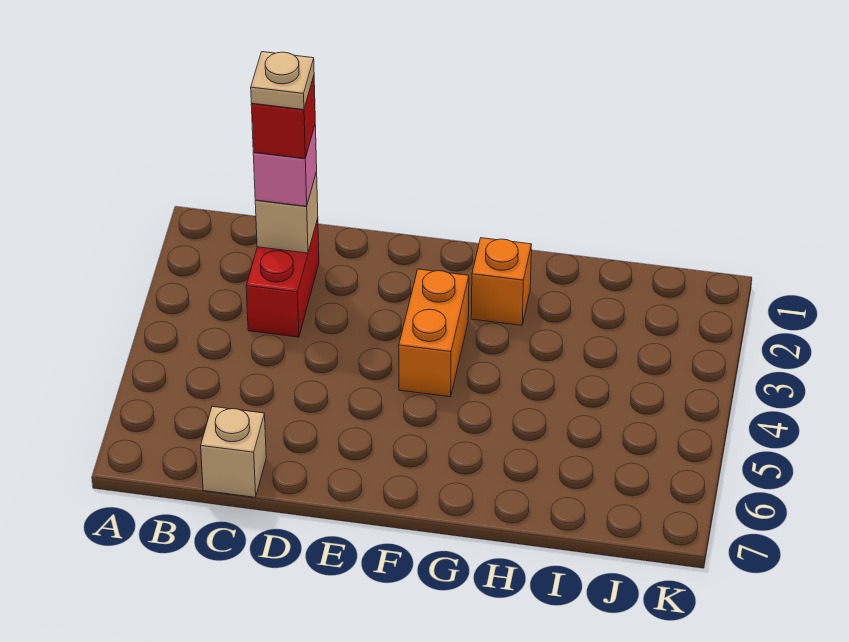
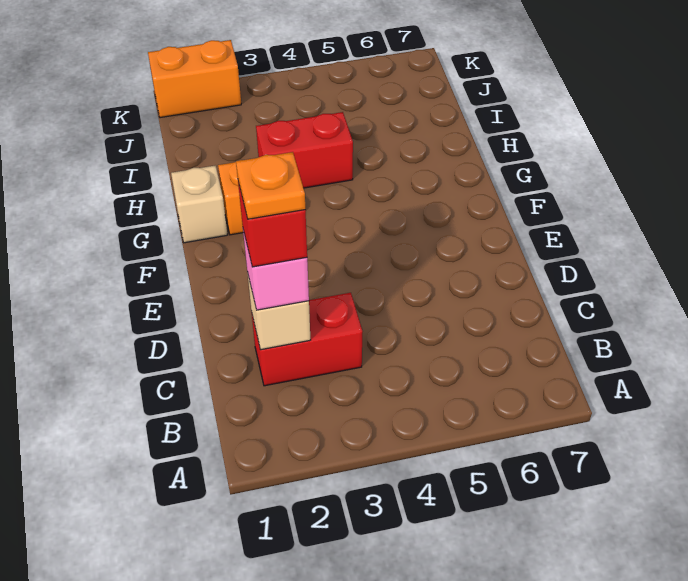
tan plate C2 level 5 -> orange plate C2 level 5
tan brick C7 level 1 -> tan brick G1 level 1
orange brick F3:F4 level 1 -> orange brick K1:K2 level 1
none -> red brick H3:H4 level 1

